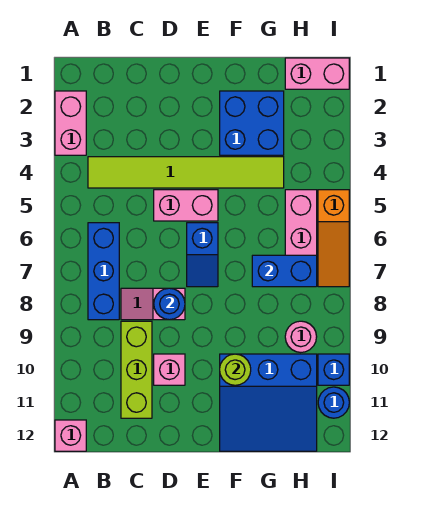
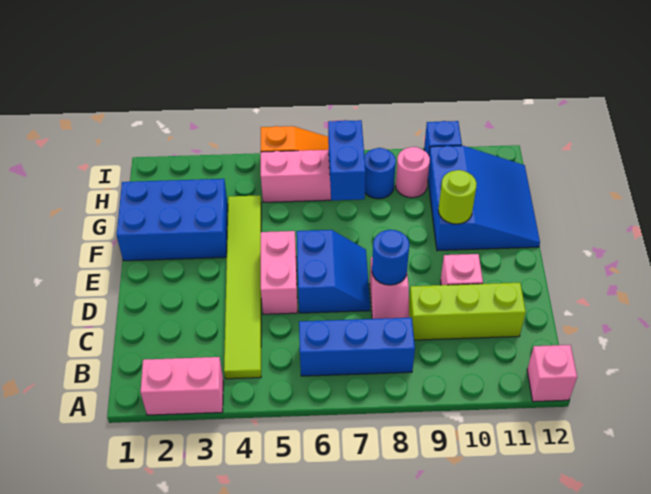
blue slope E6:E7 level 1 top 6 -> blue slope D6:E7 level 1 top 6
blue brick F2:G3 level 1 -> blue brick F1:G3 level 1
pink brick H1:I1 level 1 -> none
blue round brick I11 level 1 -> blue round brick H8 level 1

